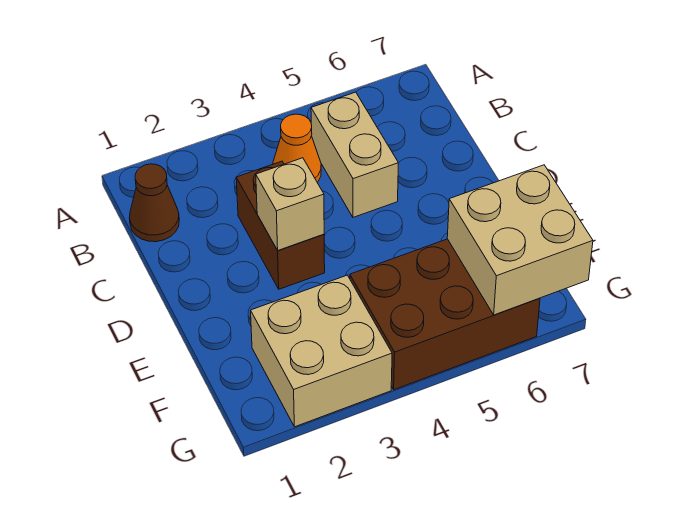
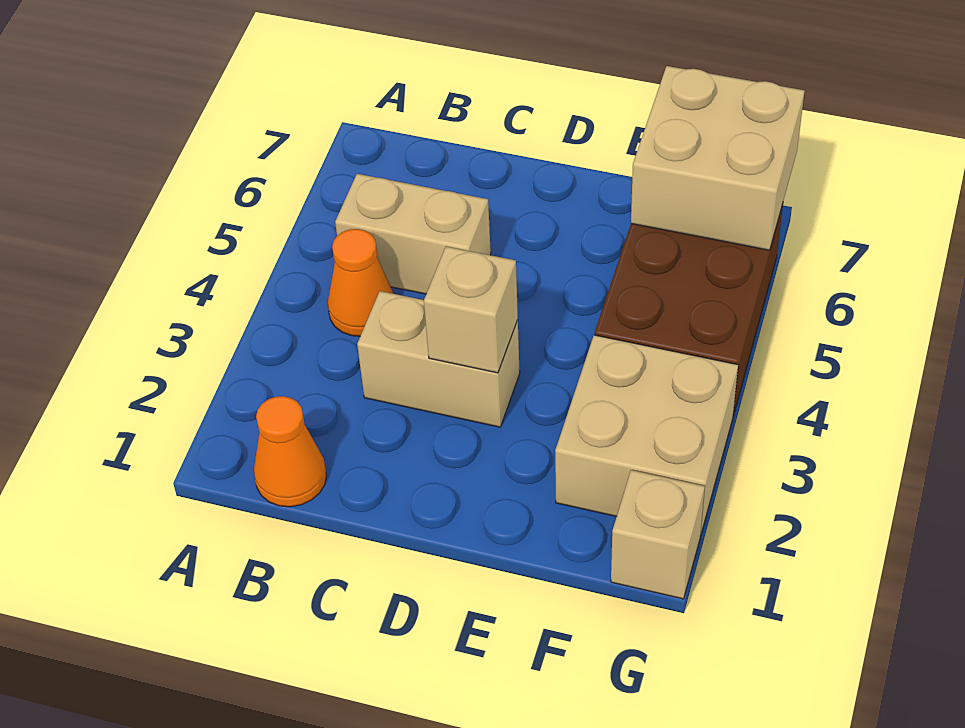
brown cone B1 level 1 -> orange cone B1 level 1
brown brick C3:D3 level 1 -> tan brick C3:D3 level 1
none -> tan brick G1 level 1

